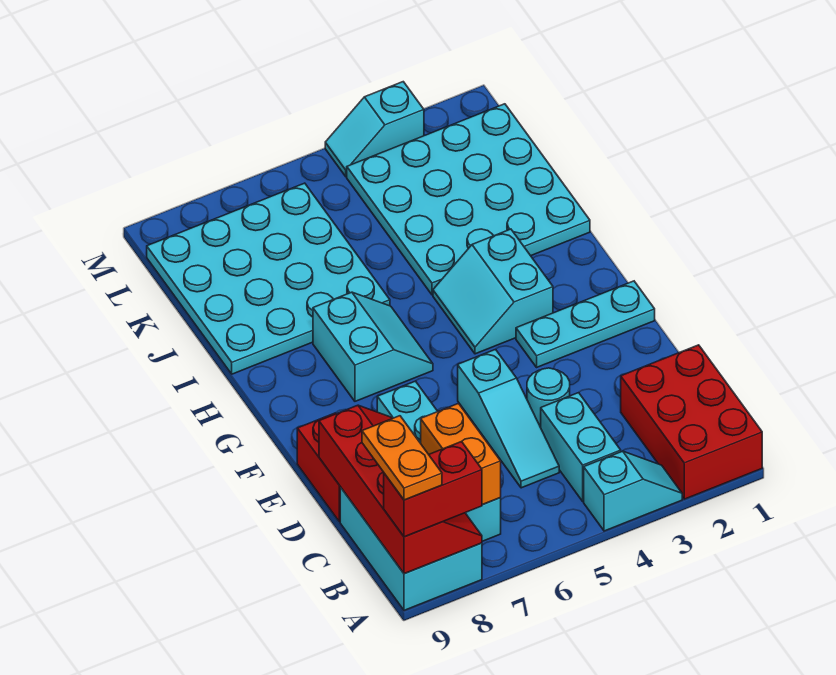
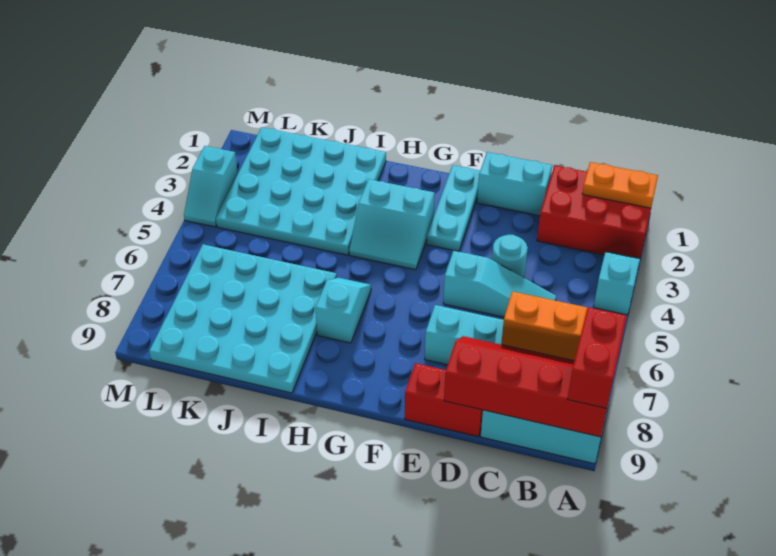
orange plate A9:B9 level 4 -> orange plate A1:B1 level 2
cyan brick B4:C4 level 1 -> cyan brick D1:E1 level 1
cyan slope G6:H7 level 1 top 7 -> cyan slope H6:H7 level 1 top 7

